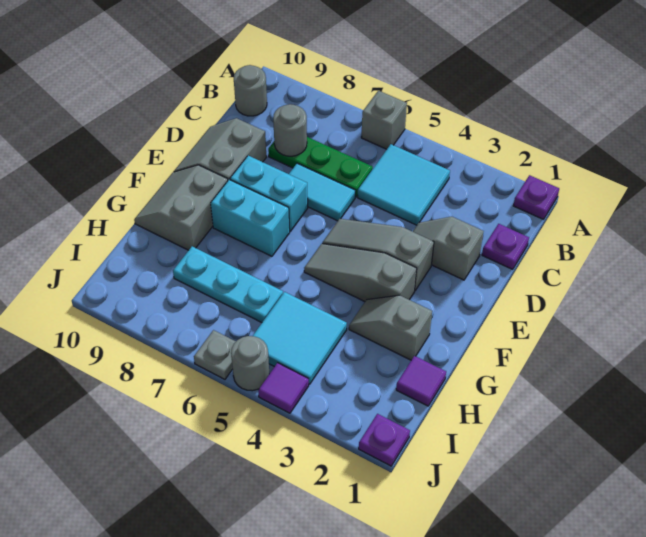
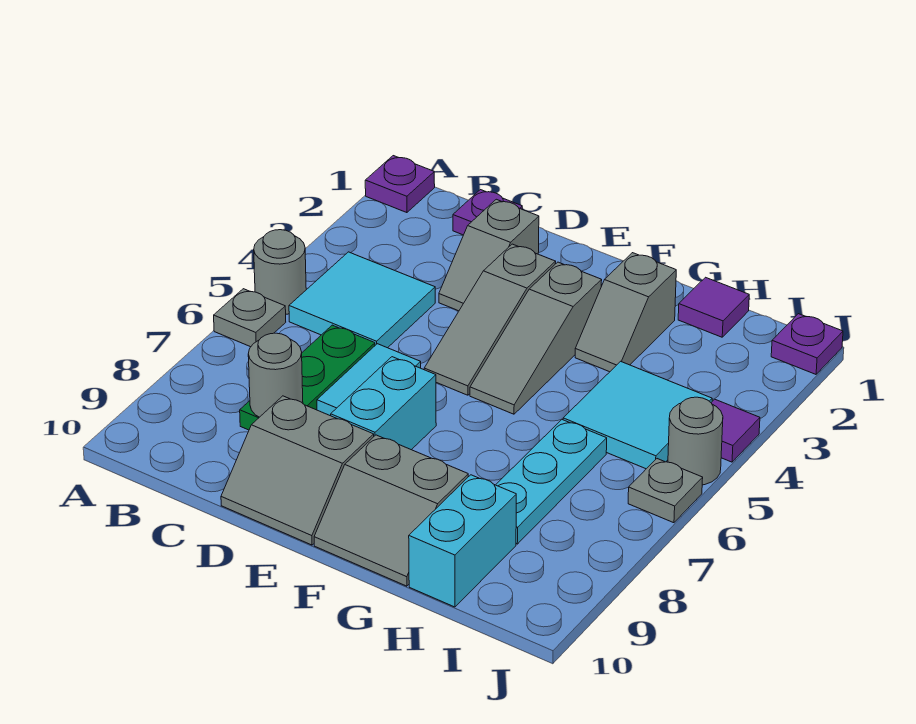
grey brick A6 level 1 -> grey plate A6 level 1
grey round brick B10 level 1 -> grey round brick A5 level 1
cyan brick F7:F8 level 1 -> cyan brick H9:H10 level 1

